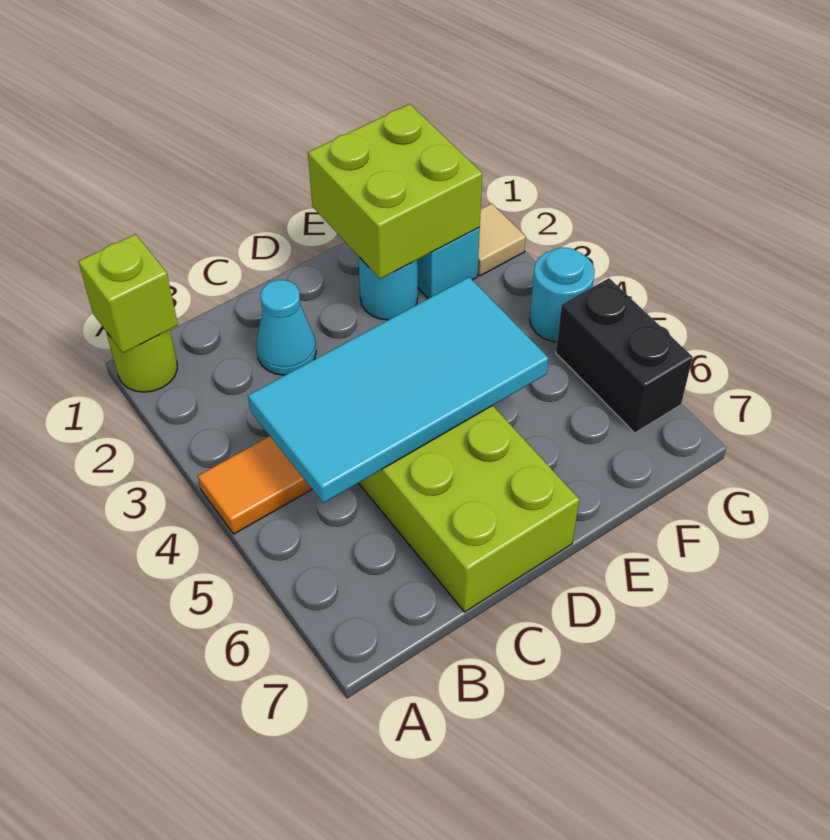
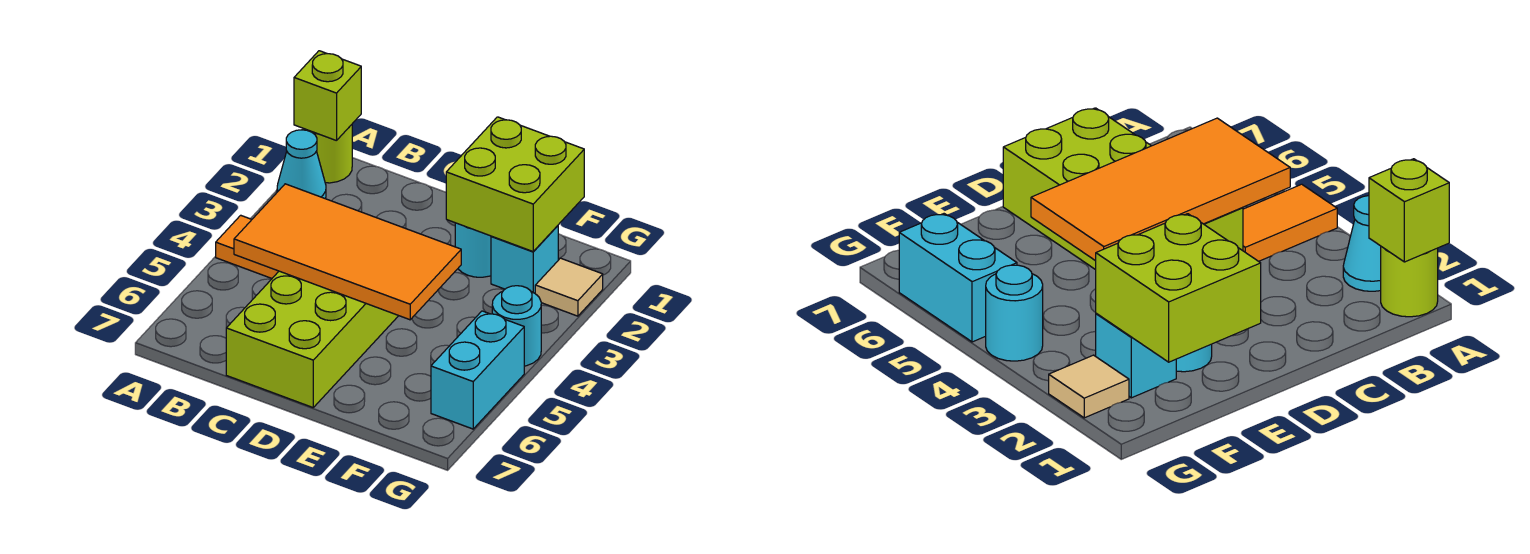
cyan tile B4:E5 level 2 -> orange tile B4:E5 level 2
cyan cone C2 level 1 -> cyan cone A2 level 1
black brick G5:G6 level 1 -> cyan brick G5:G6 level 1

